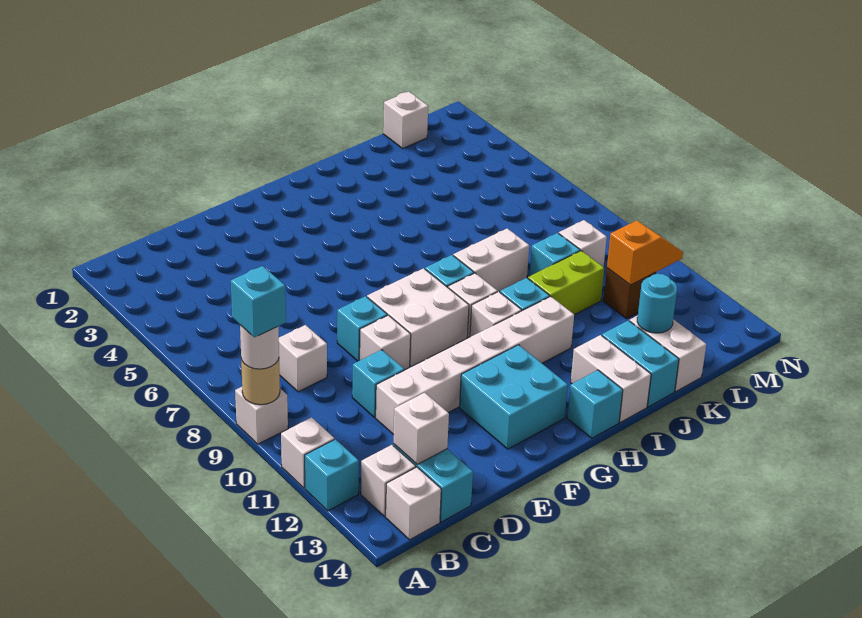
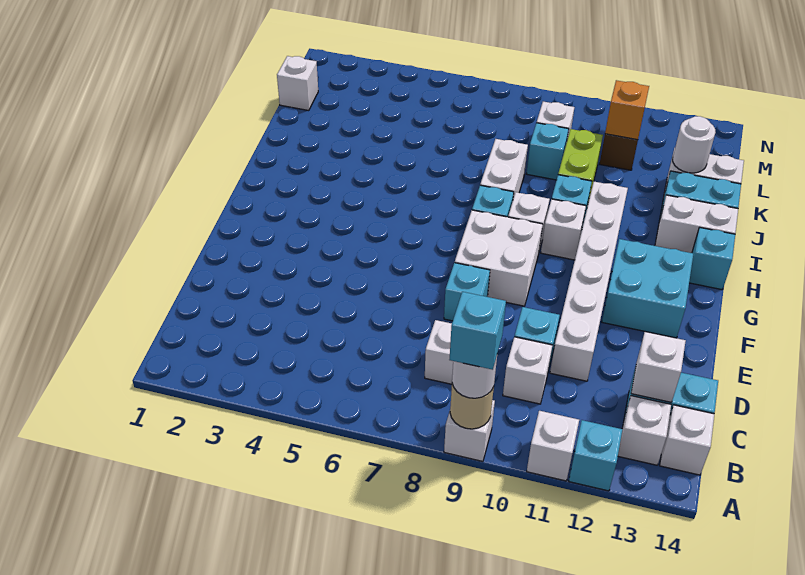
white brick E9 level 1 -> white brick C10 level 1
cyan round brick K13 level 2 -> white round brick K13 level 2

